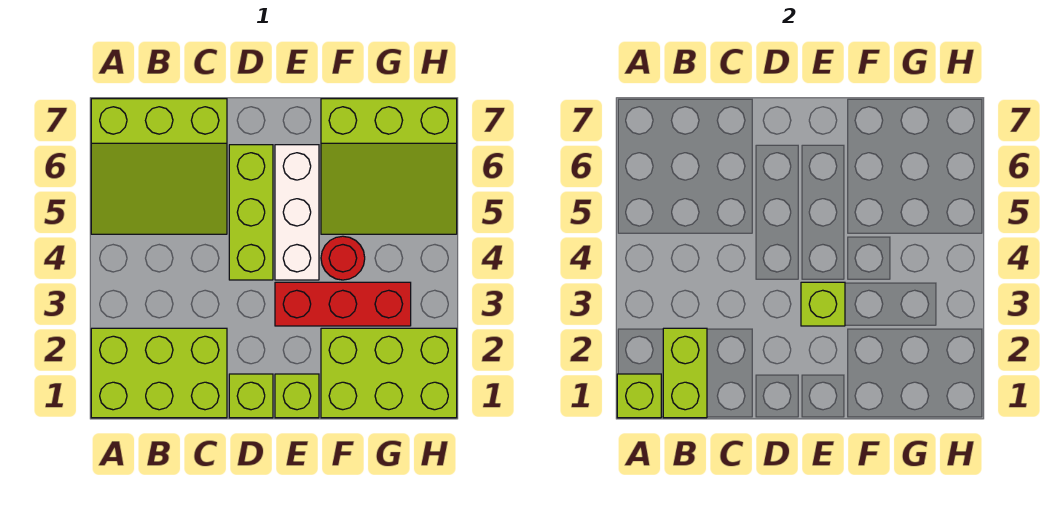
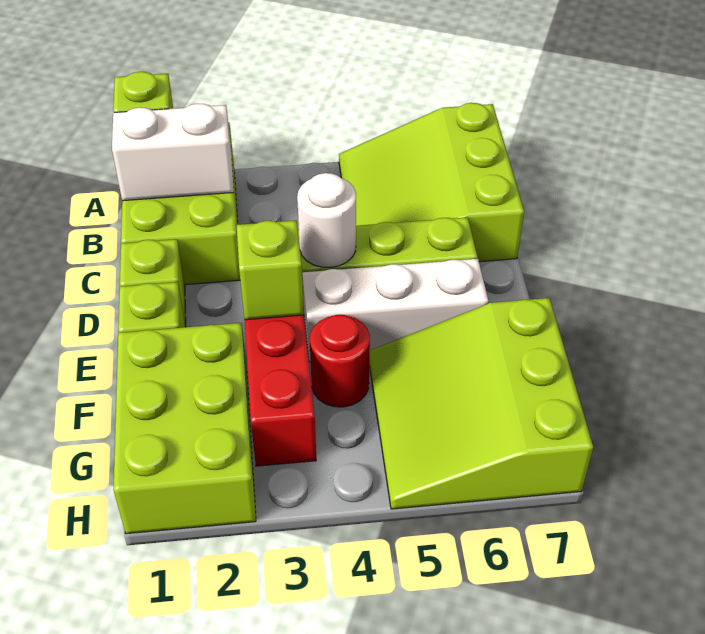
lime brick B1:B2 level 2 -> white brick B1:B2 level 2
none -> white round brick D4 level 2

